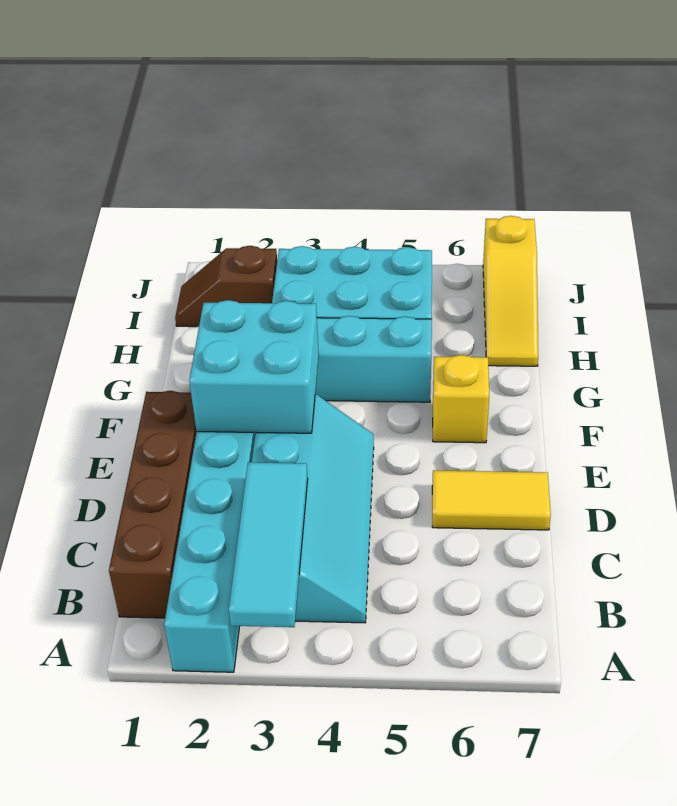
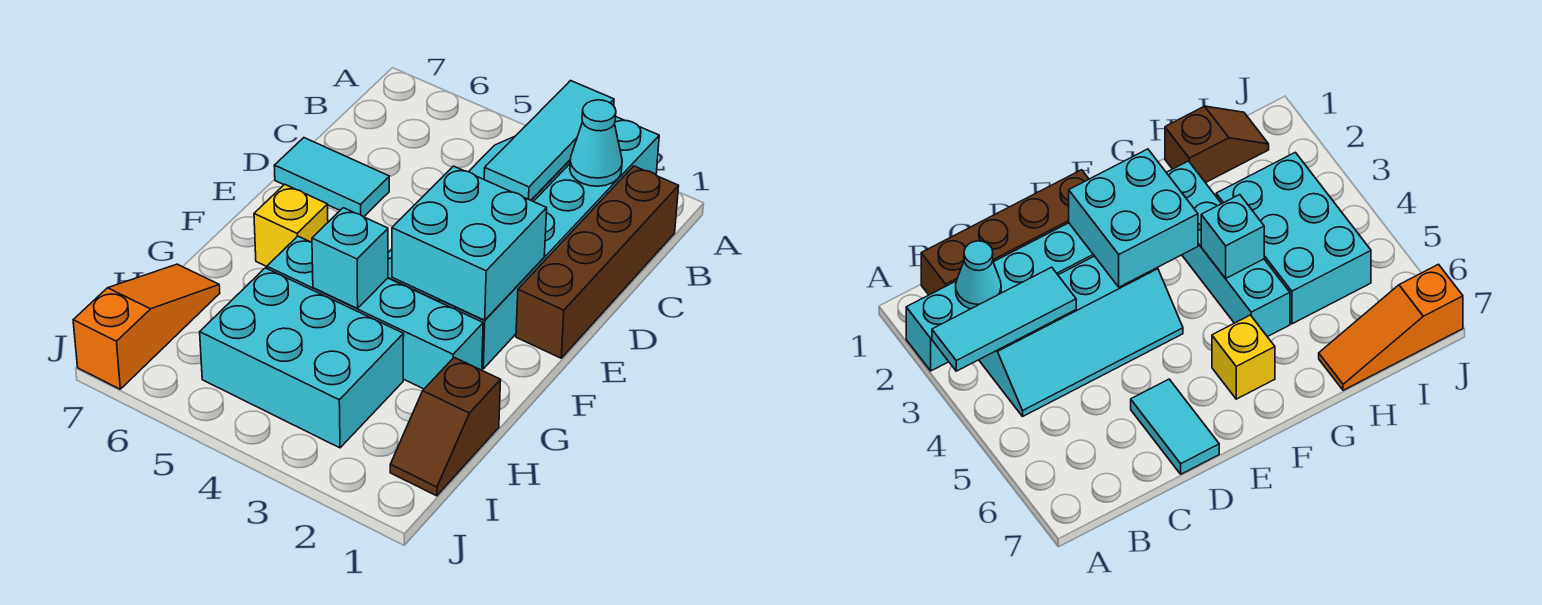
none -> cyan cone B2 level 2
yellow tile D6:D7 level 1 -> cyan tile D6:D7 level 1
none -> cyan brick G4 level 2
yellow slope H7:J7 level 1 top J -> orange slope H7:J7 level 1 top J
brown slope I1:I2 level 1 top 2 -> brown slope H1:I1 level 1 top H

